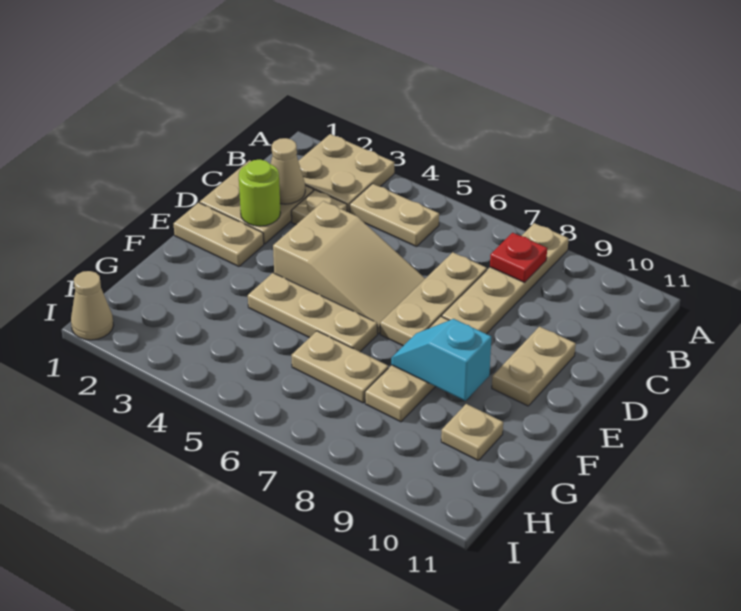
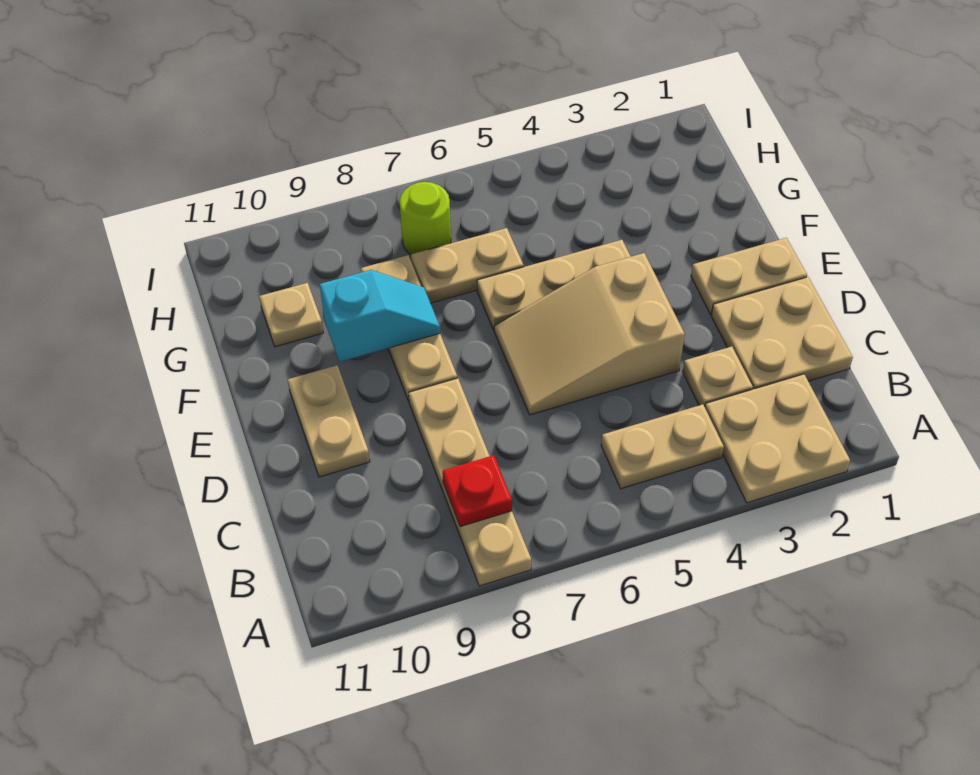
tan cone C2 level 2 -> none
tan plate C7:E7 level 1 -> none
lime round brick D2 level 2 -> lime round brick H7 level 1
tan cone I1 level 1 -> none

